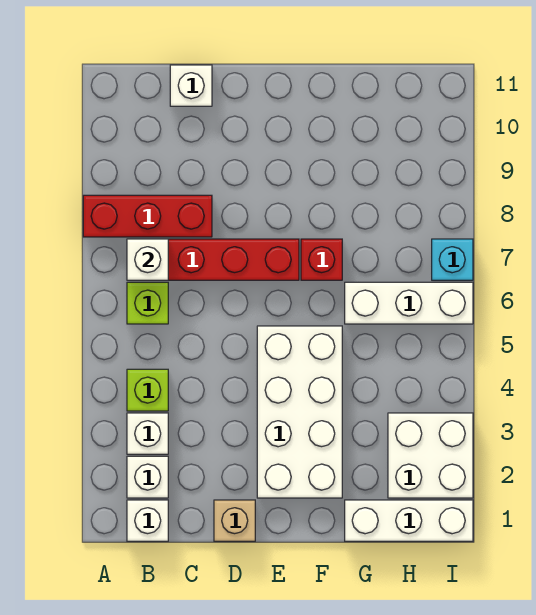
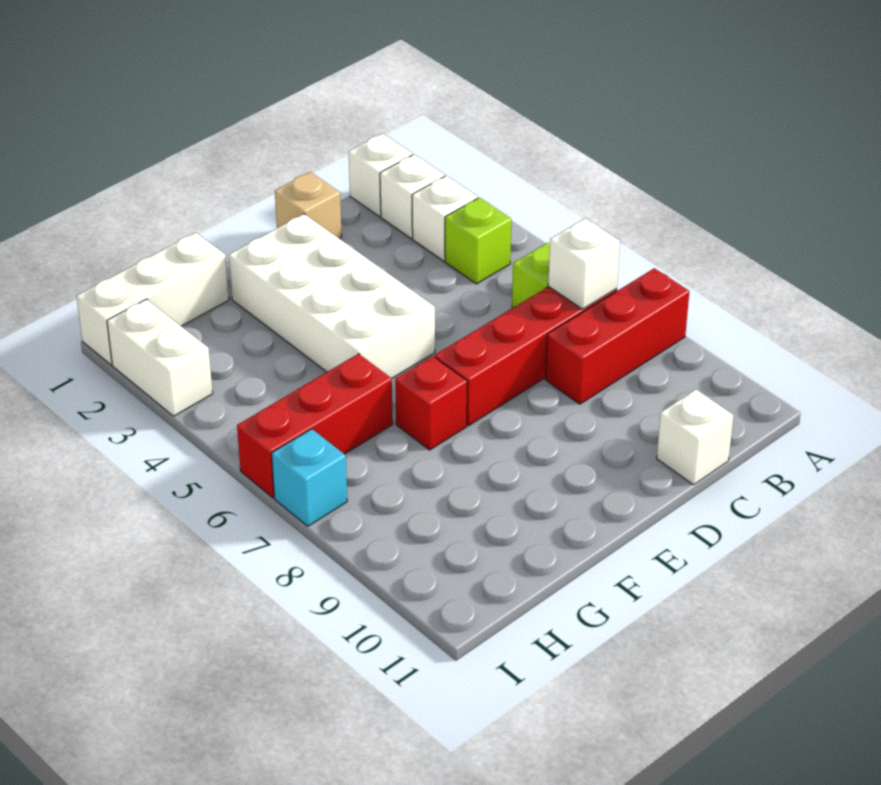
white brick G6:I6 level 1 -> red brick G6:I6 level 1
white brick H2:I3 level 1 -> white brick I2:I3 level 1

